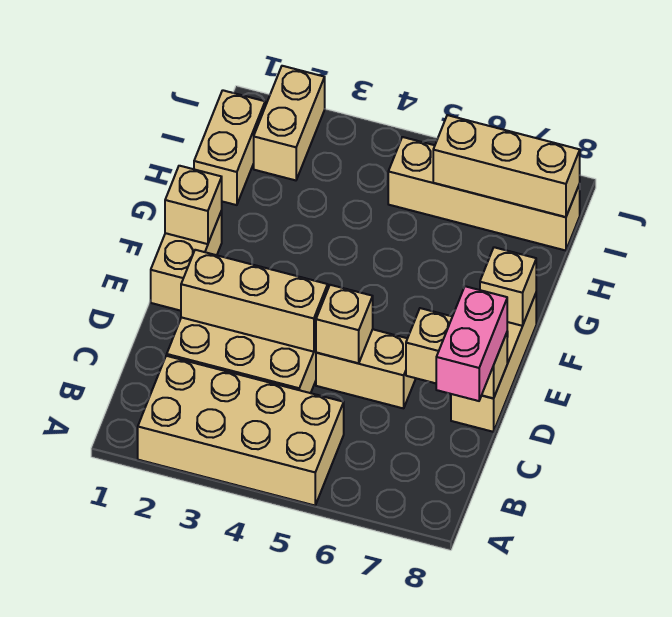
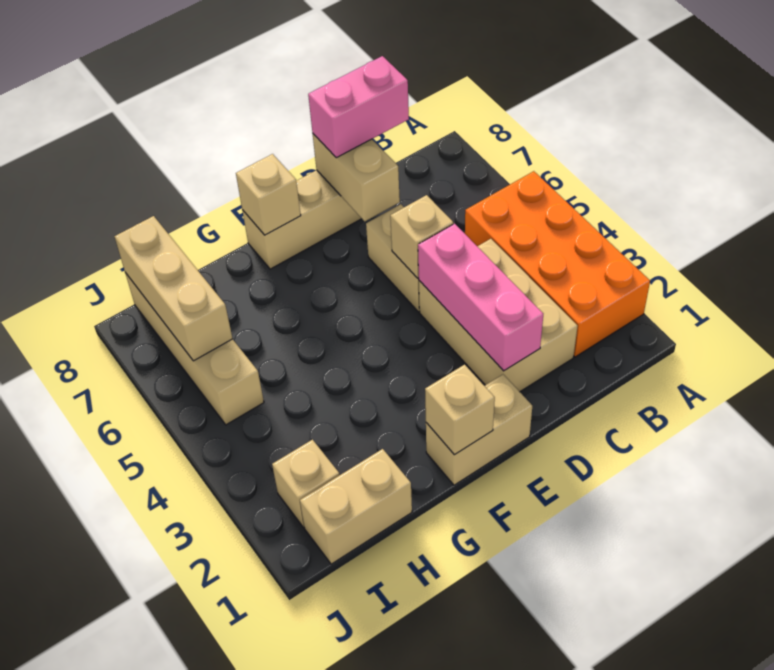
tan brick A2:B5 level 1 -> orange brick A2:B5 level 1
tan brick D2:D4 level 2 -> pink brick D2:D4 level 2
tan brick I2:J2 level 1 -> tan brick I2 level 1

